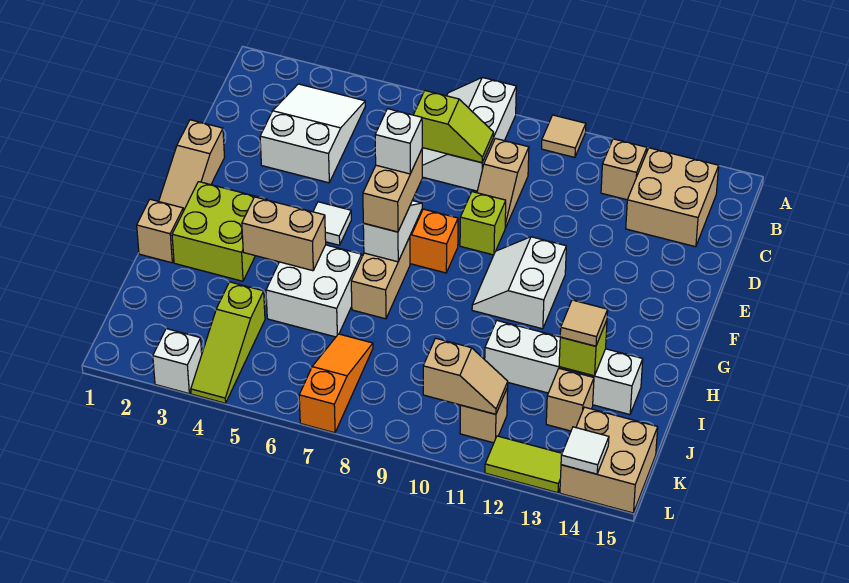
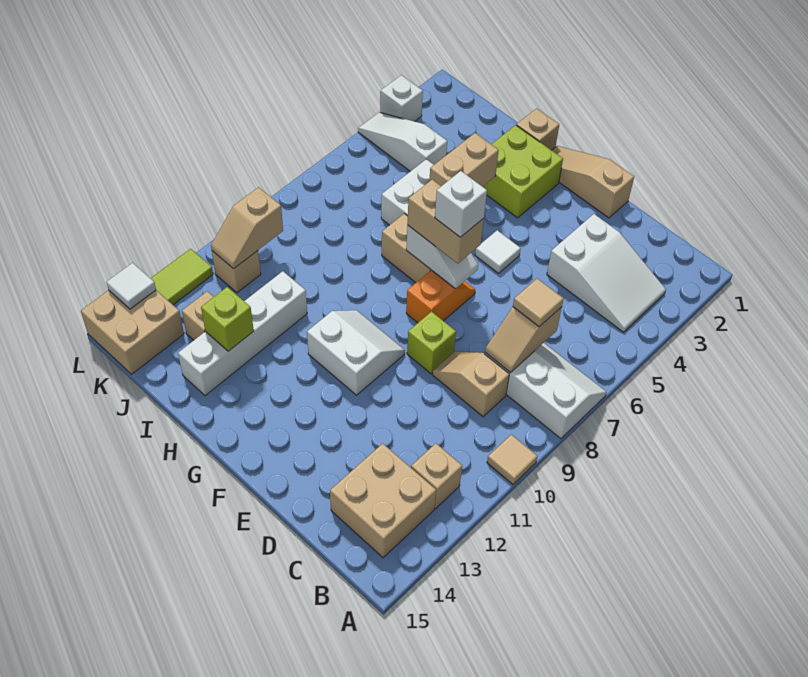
lime slope C7:C8 level 2 top 7 -> tan slope C7:C8 level 2 top 7
tan tile I13 level 3 -> tan tile C7 level 3
lime slope J4:L4 level 1 top J -> white slope J4:L4 level 1 top J
orange slope J7:L7 level 1 top L -> none

